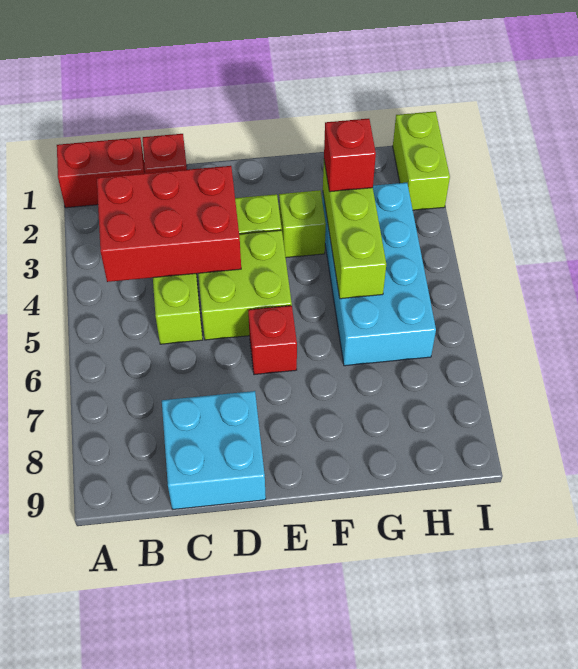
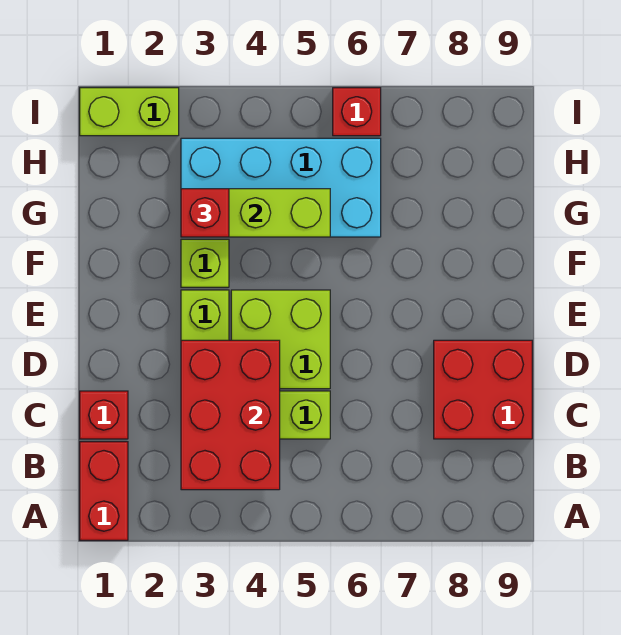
cyan brick C8:D9 level 1 -> red brick C8:D9 level 1
red brick E6 level 1 -> red brick I6 level 1

